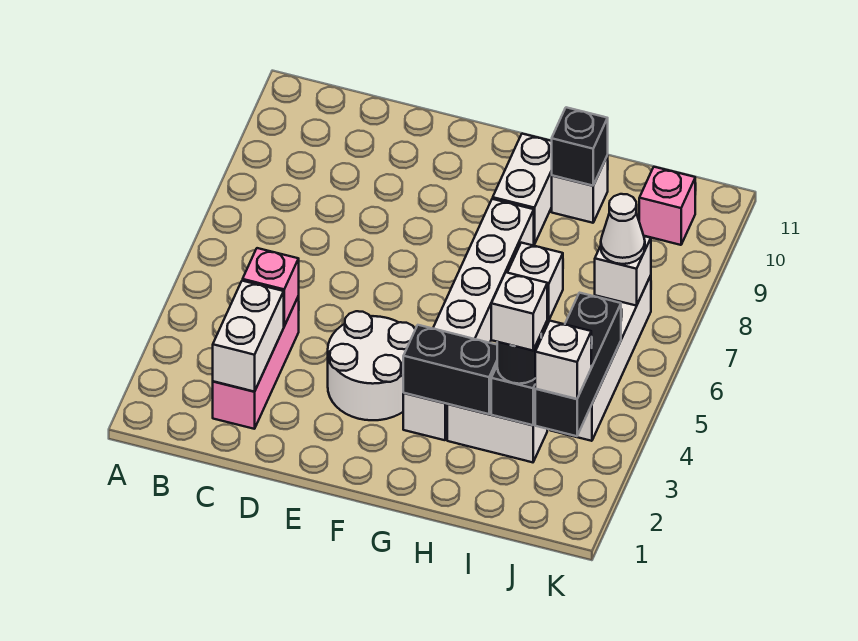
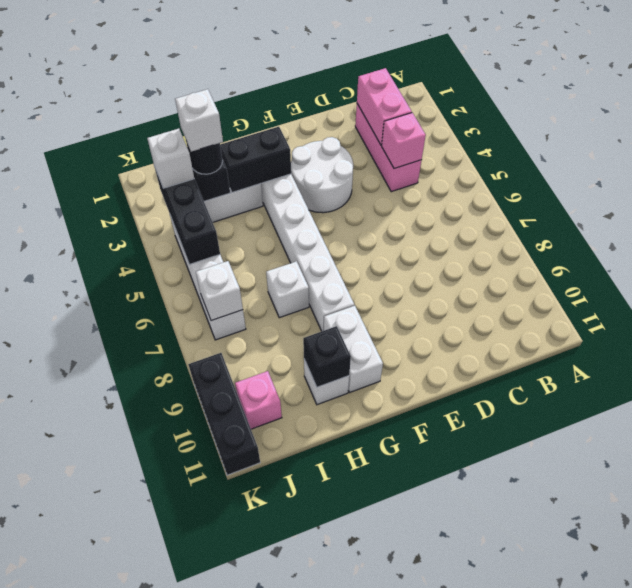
white brick C2:C3 level 2 -> pink brick C2:C3 level 2
white cone J7 level 3 -> none
none -> black brick K9:K11 level 1

